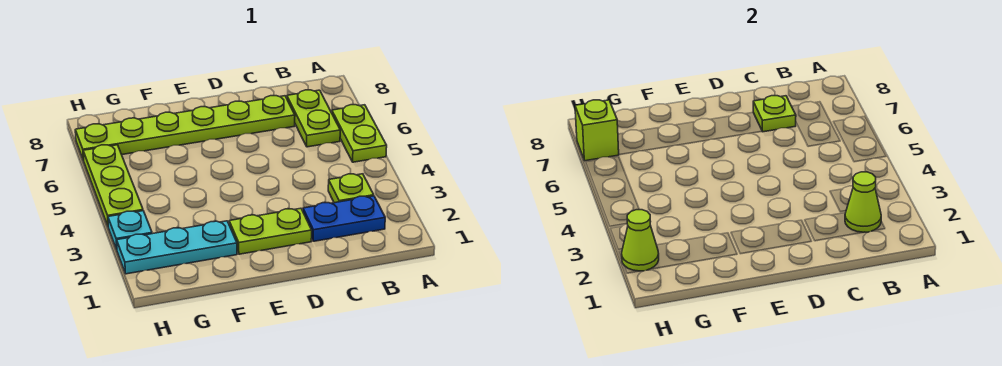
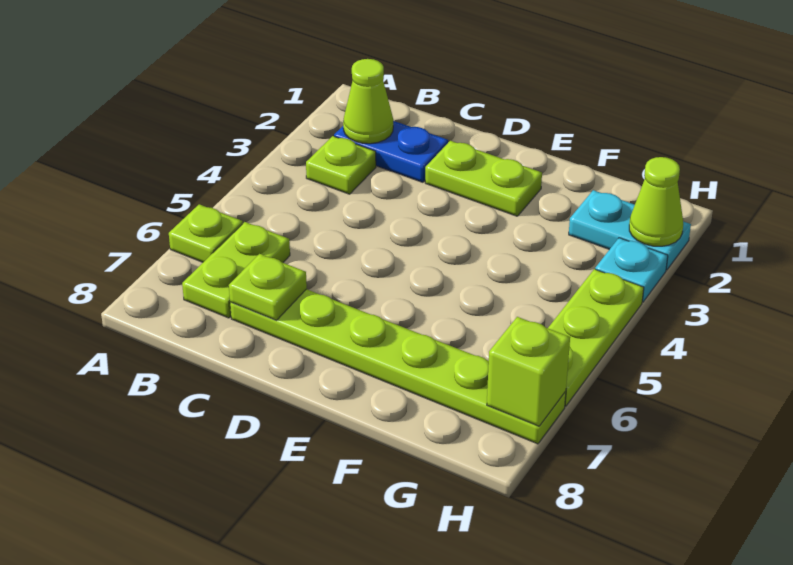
lime plate A5:A6 level 1 -> lime plate A6 level 1
cyan plate F2:H2 level 1 -> cyan plate G2:H2 level 1

